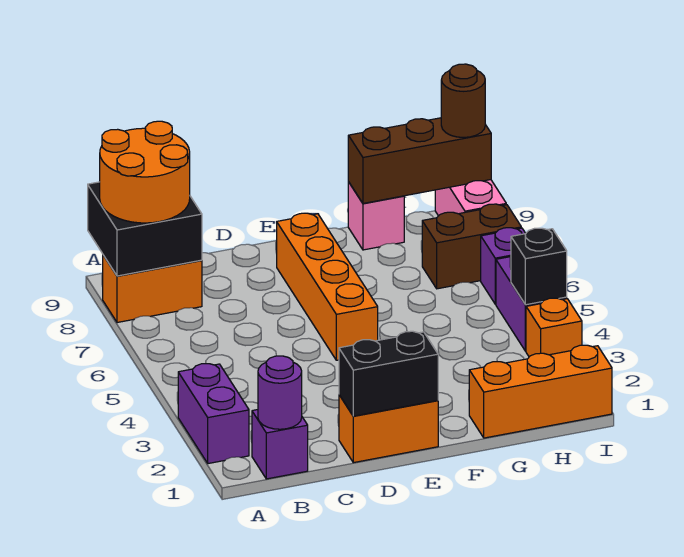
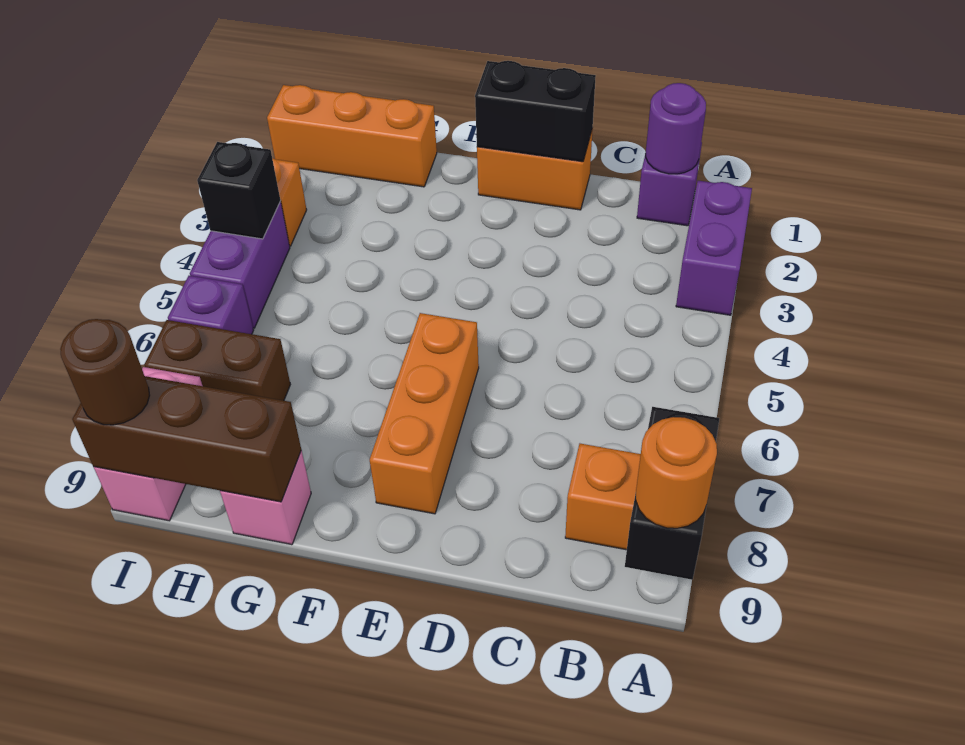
black brick A8:B9 level 2 -> black brick A8:A9 level 2
orange round brick A8:B9 level 3 -> orange round brick A9 level 3
orange brick E5:E8 level 1 -> orange brick E6:E8 level 1

